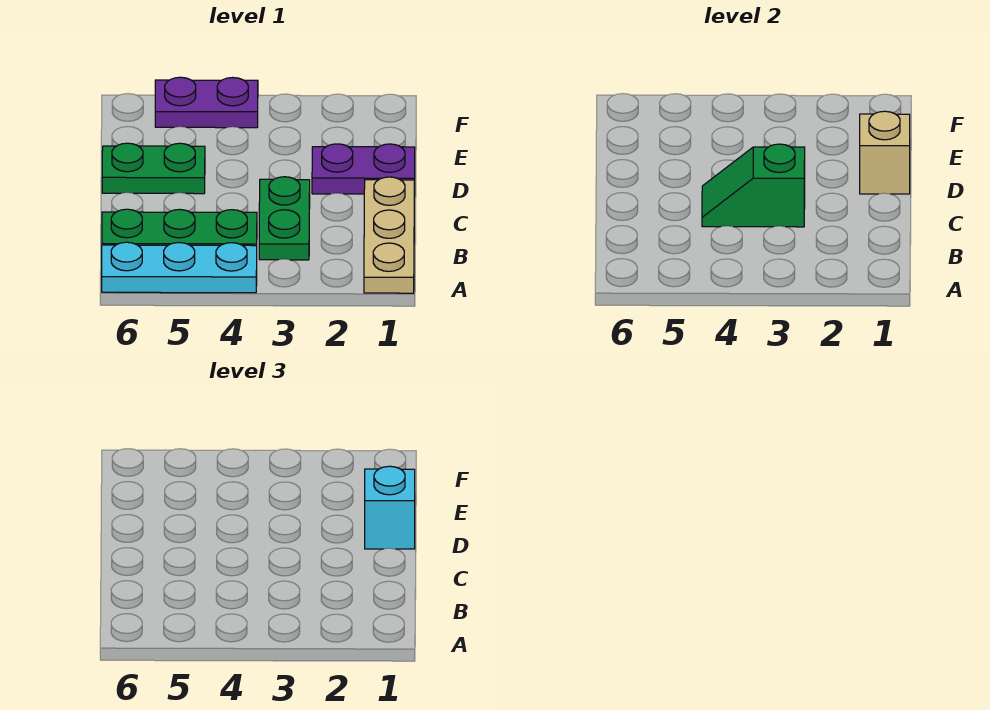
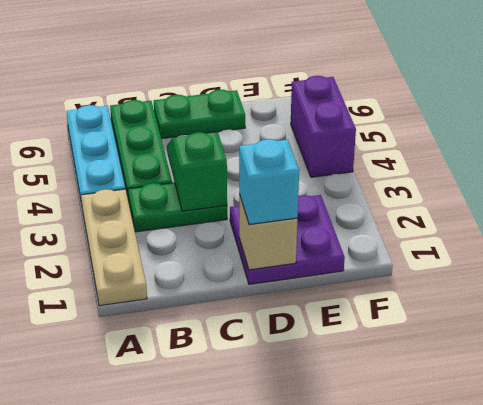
tan plate A1:C1 level 1 -> tan plate A1:A3 level 1
purple plate D1:D2 level 1 -> purple plate D1:E2 level 1
green plate D5:D6 level 1 -> green plate C6:D6 level 1
purple plate F4:F5 level 1 -> purple brick F4:F5 level 1

